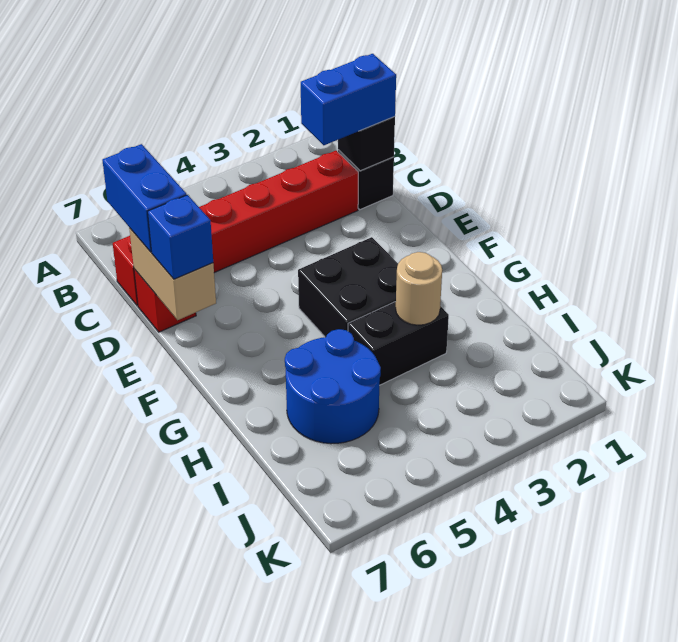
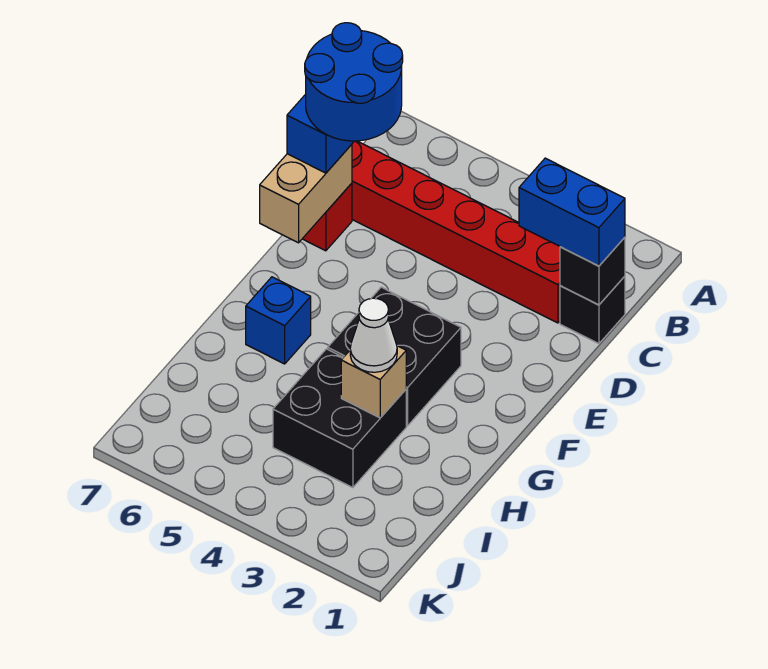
blue brick E7 level 3 -> blue brick G6 level 1
black brick H3:H4 level 1 -> black brick H3:I4 level 1
tan round brick H3 level 2 -> tan brick H3 level 2
none -> white cone H3 level 3
blue round brick H5:I6 level 1 -> blue round brick C6:D7 level 4

